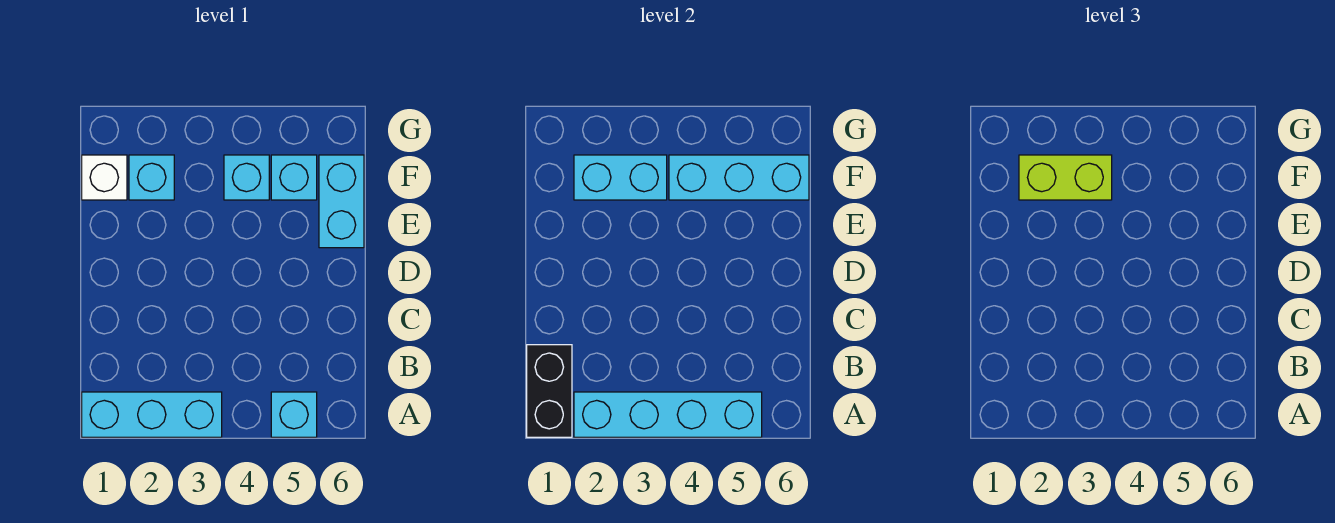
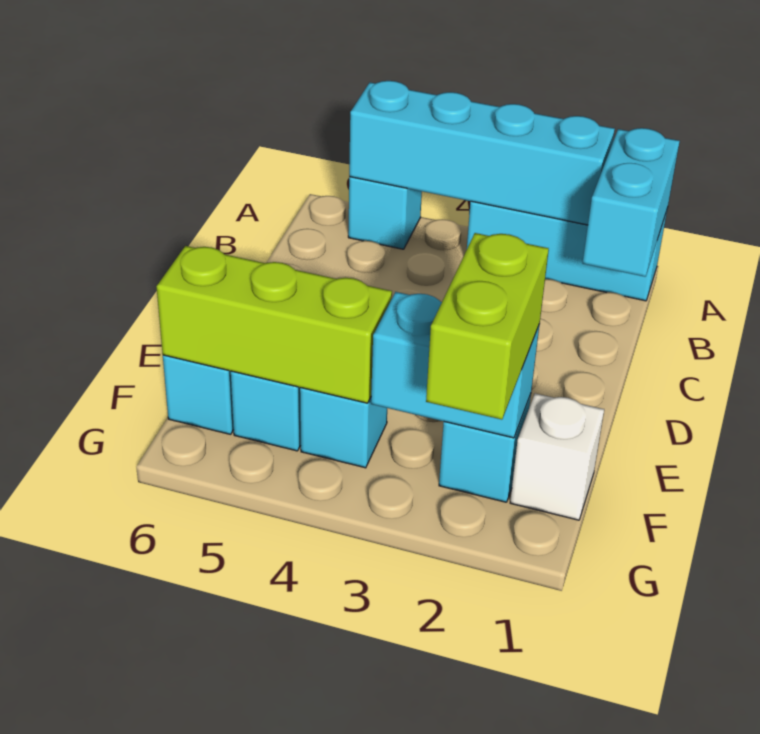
black brick A1:B1 level 2 -> cyan brick A1:B1 level 2
lime brick F2:F3 level 3 -> lime brick F2:G2 level 3
cyan brick F4:F6 level 2 -> lime brick F4:F6 level 2

